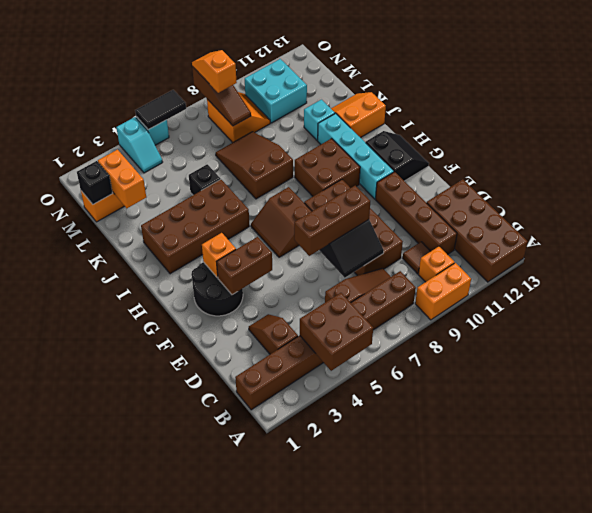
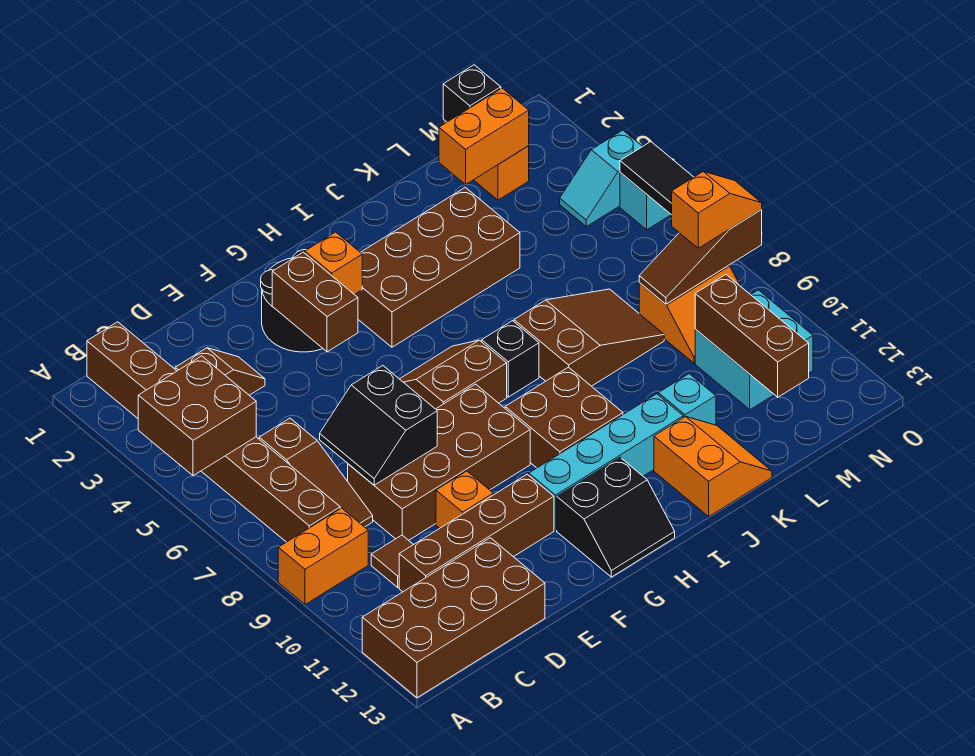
orange brick A9:A10 level 1 -> orange brick A9:B9 level 1
orange brick B10 level 1 -> orange brick E10 level 1
brown brick E6:E8 level 3 -> brown brick M10:M12 level 2
brown brick I2:J5 level 1 -> brown brick H3:K4 level 1
black brick K5 level 1 -> black brick I7 level 1

